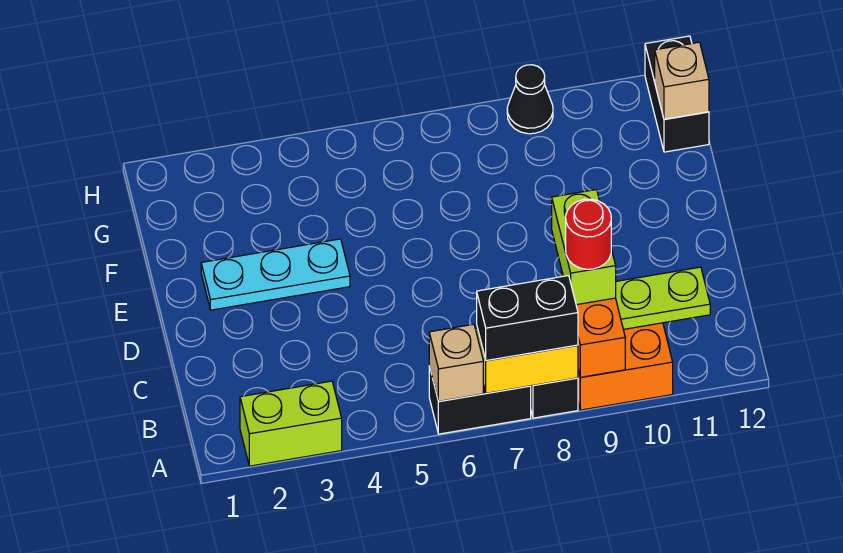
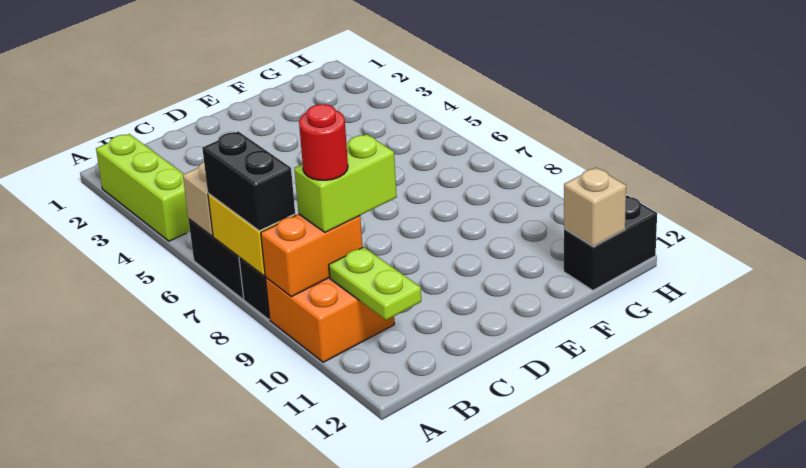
lime brick A2:A3 level 1 -> lime brick A2:A4 level 1
cyan plate E2:E4 level 1 -> none
black cone H9 level 1 -> none

